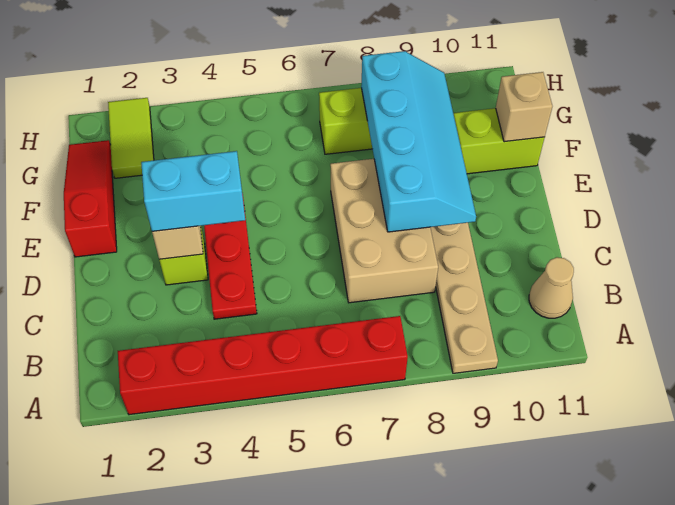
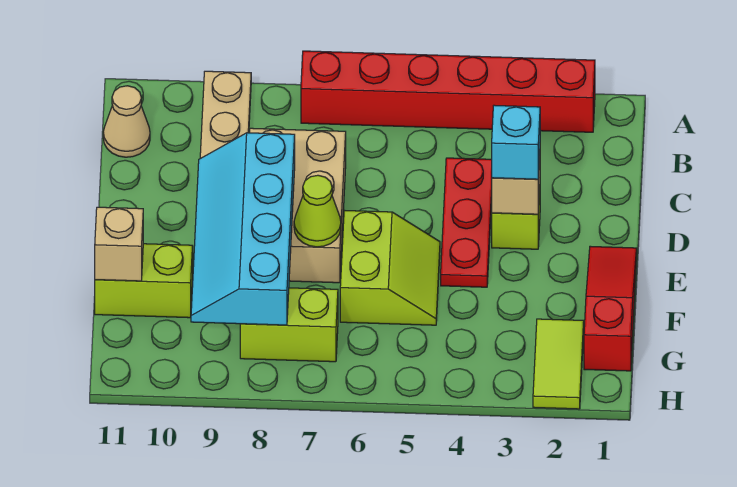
cyan brick D3:D4 level 3 -> cyan brick D3 level 3
red slope E1:G1 level 1 top E -> red slope E1:G1 level 1 top G
none -> lime slope E5:F6 level 1 top 6
none -> lime cone E7 level 2

